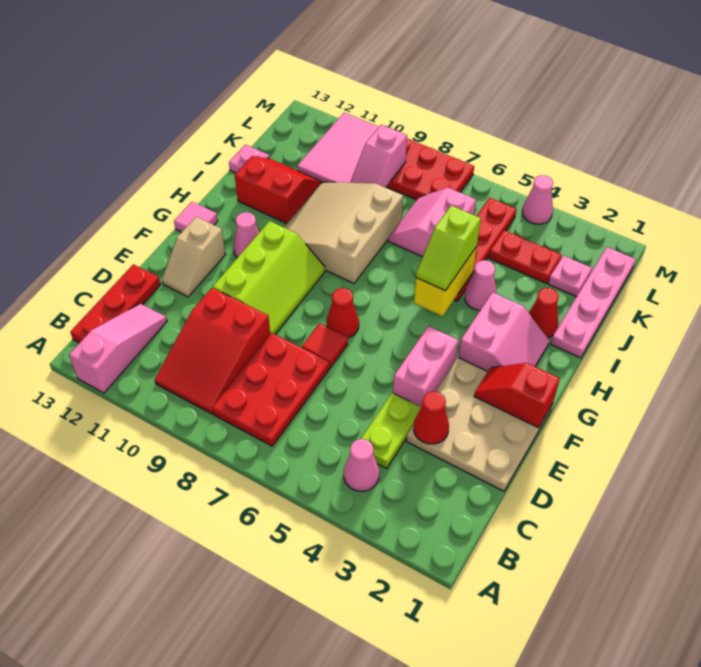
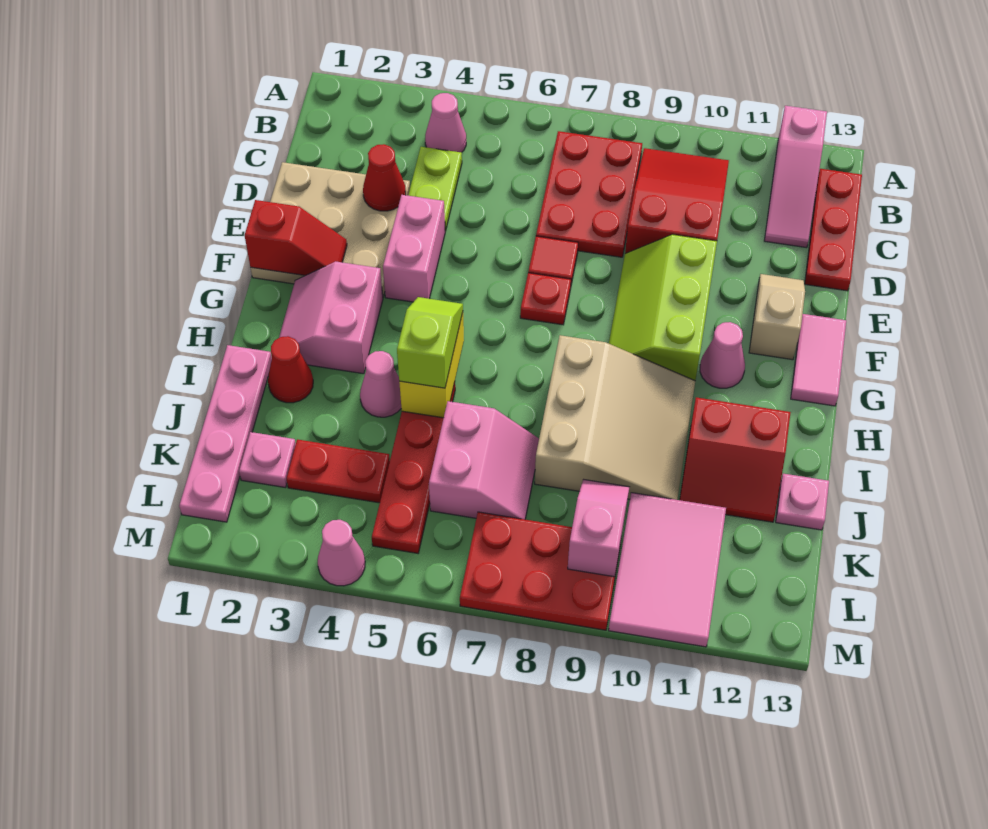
red cone F7 level 1 -> red plate F7 level 1
pink tile G13 level 1 -> pink tile F13:G13 level 1

